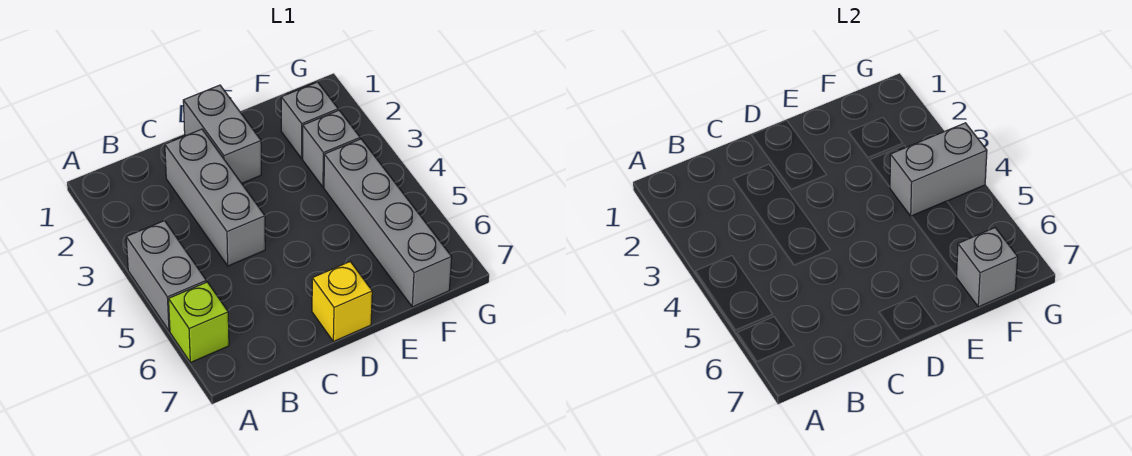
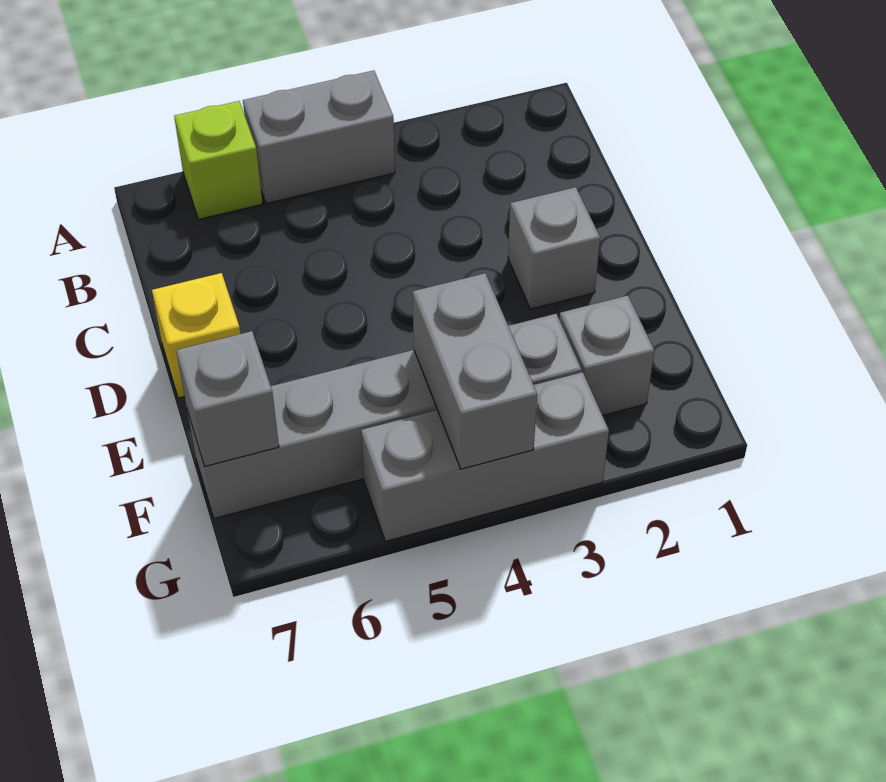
grey brick C2:C4 level 1 -> grey brick G3:G5 level 1
grey brick D1:D2 level 1 -> grey brick D2 level 1

